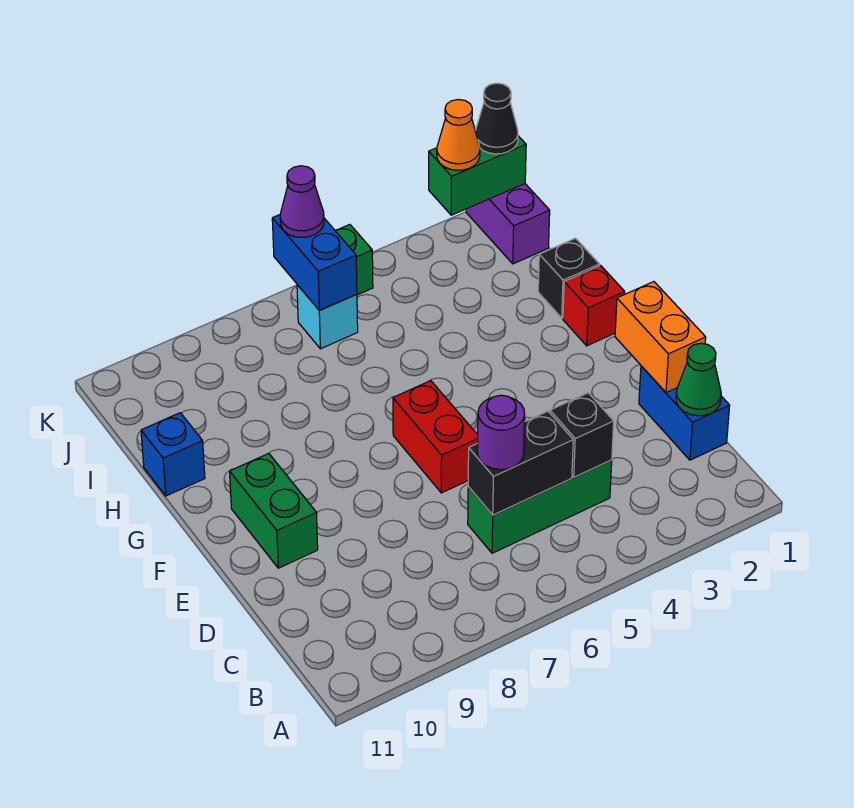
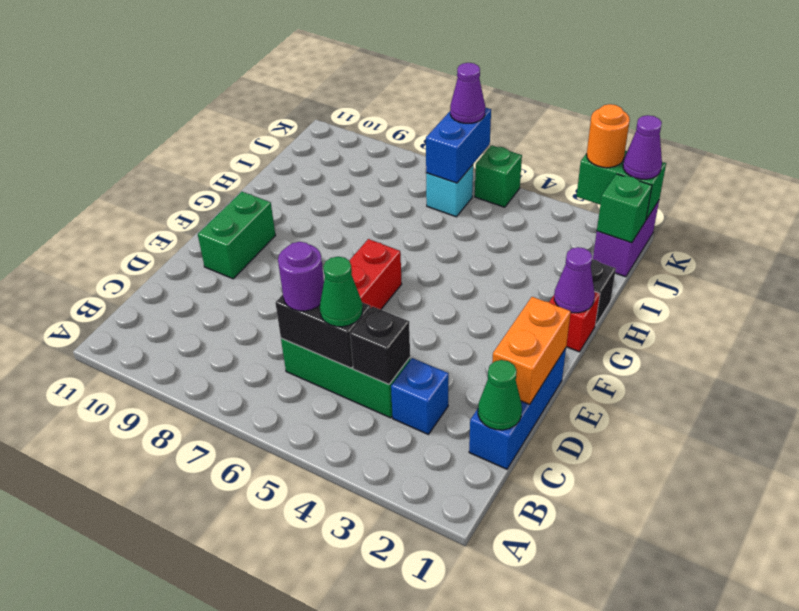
blue brick C1:D1 level 1 -> blue brick C1:E1 level 1
none -> green cone C5 level 3
none -> purple cone G1 level 2
blue brick H11 level 1 -> blue brick C3 level 1
none -> green brick J1 level 2
black cone K1 level 3 -> purple cone K1 level 3
orange cone K2 level 3 -> orange round brick K2 level 3

